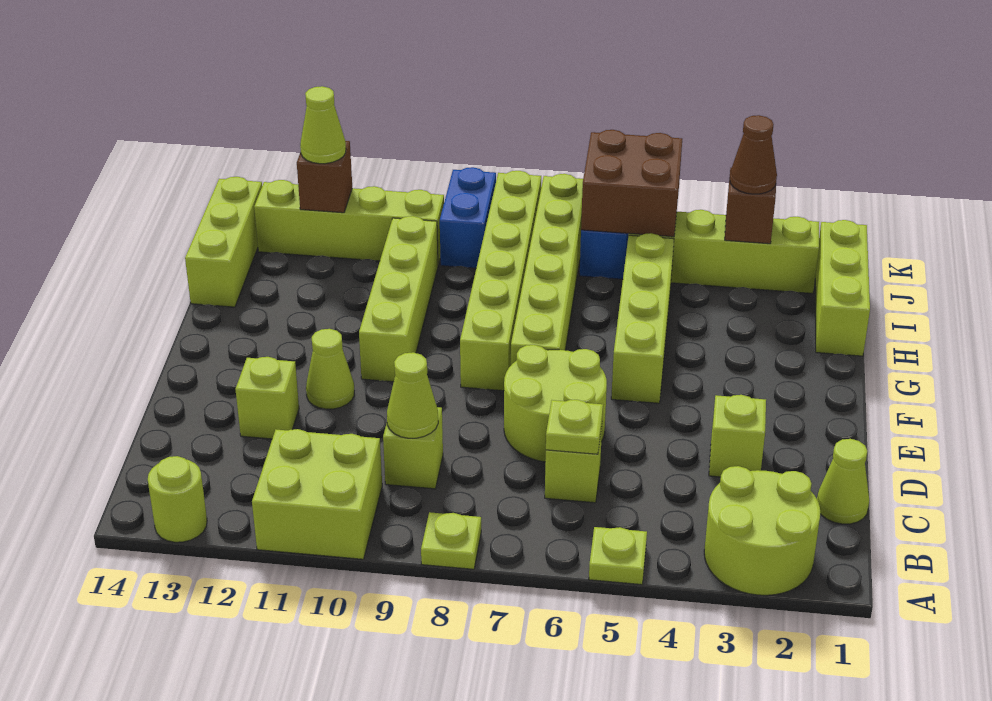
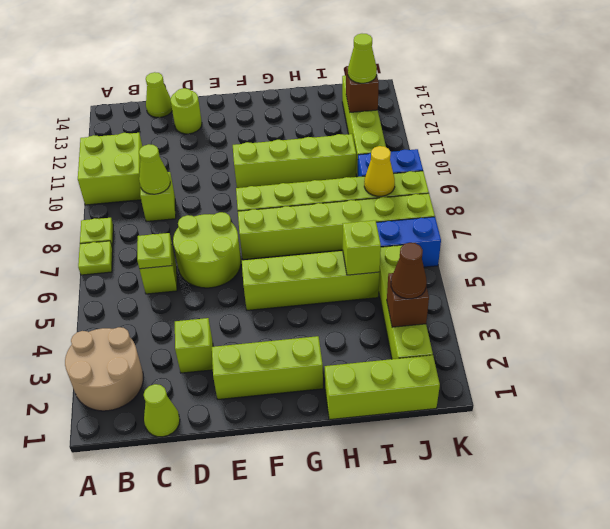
lime round brick A2:B3 level 1 -> tan round brick A2:B3 level 1
lime plate A5 level 1 -> lime plate A7 level 1
lime round brick A13 level 1 -> lime round brick D13 level 1
lime brick D12 level 1 -> lime brick I5 level 2
lime cone E11 level 1 -> lime cone C14 level 1
lime brick H14:J14 level 1 -> lime brick E2:G2 level 1
brown brick J5:K6 level 2 -> none
none -> yellow cone J8 level 2

